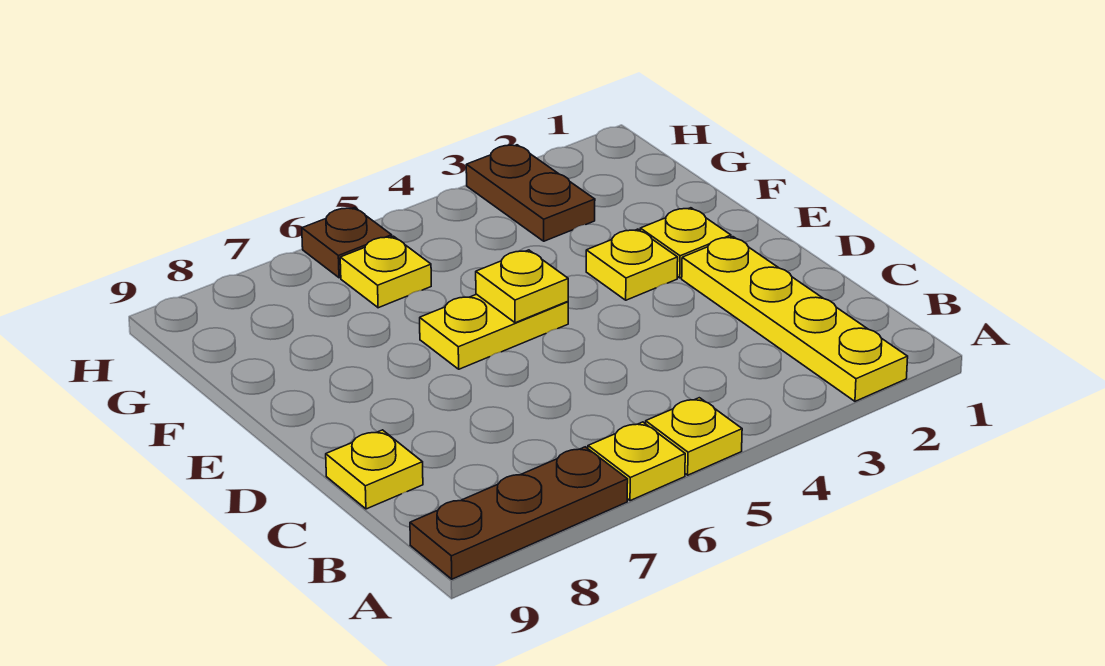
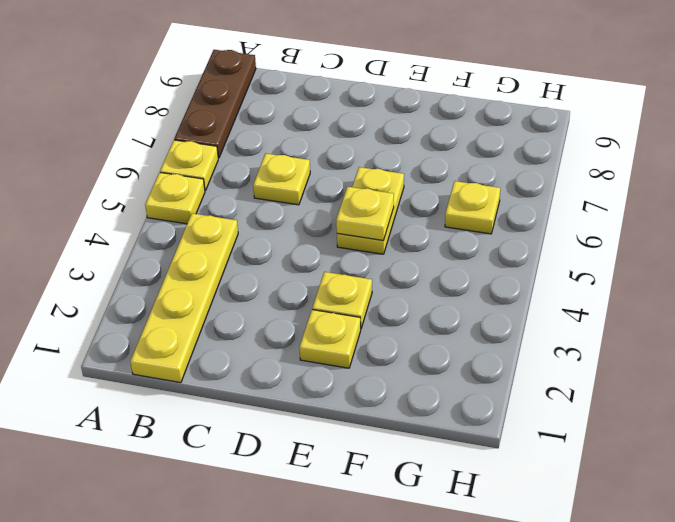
yellow plate A2:D2 level 1 -> yellow plate B1:B4 level 1
yellow plate C9 level 1 -> yellow plate C6 level 1
brown plate G3:H3 level 1 -> none
brown plate H6 level 1 -> none

